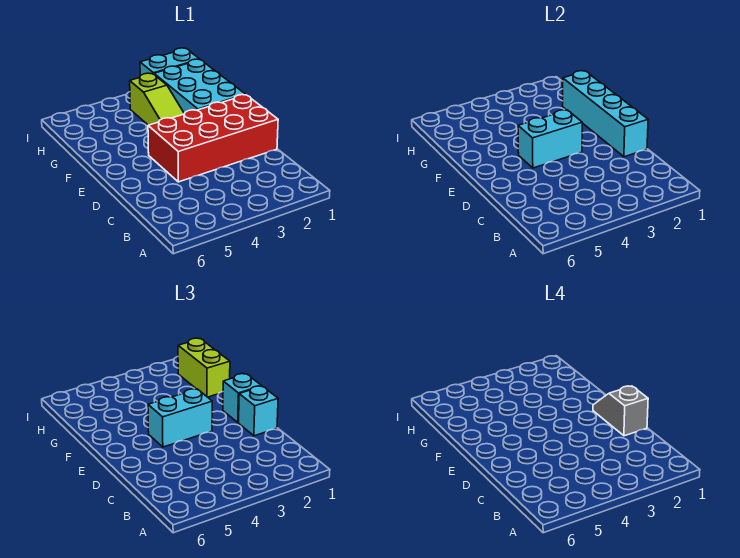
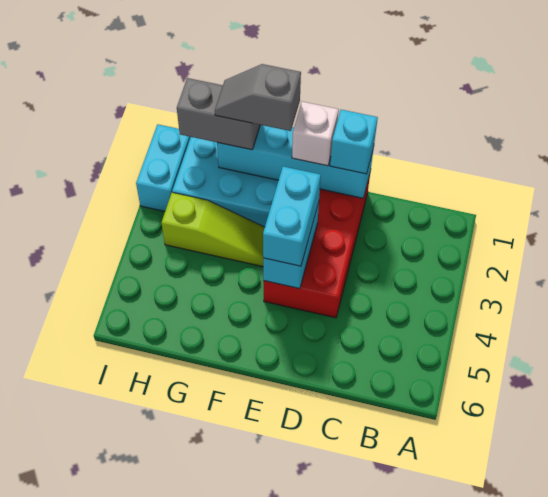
grey slope D1:E1 level 4 top D -> grey slope F1:G1 level 4 top F
cyan brick E1 level 3 -> white brick E1 level 3
lime brick G1:H1 level 3 -> grey brick G1:H1 level 3

